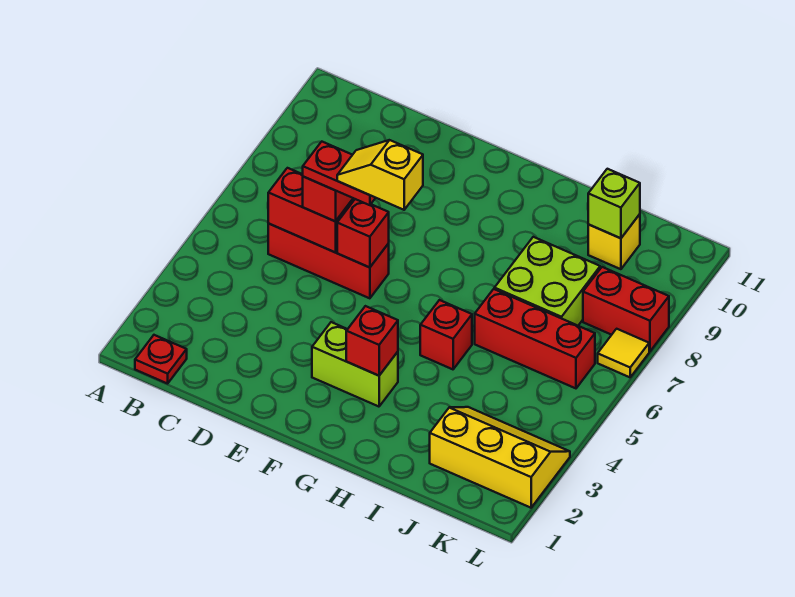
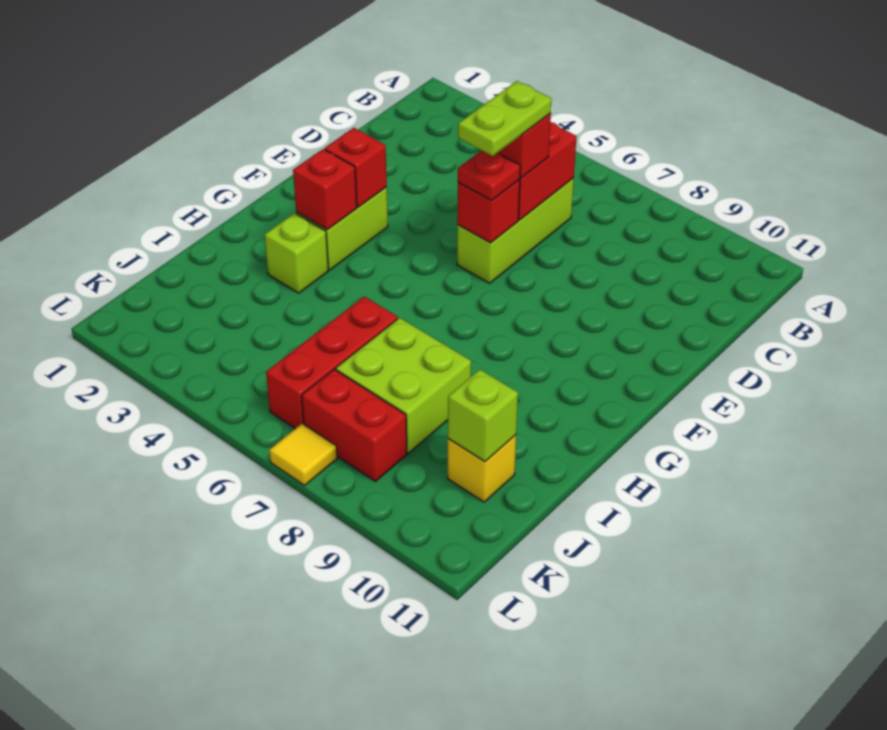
red plate B1 level 1 -> red plate E6 level 3
red brick C6:E6 level 1 -> lime brick C6:E6 level 1
red plate D6:E6 level 4 -> lime plate D6:E6 level 4
yellow slope E6:F6 level 5 top F -> none
none -> lime brick H3 level 1
red brick H5 level 1 -> red brick F3 level 2
yellow slope J2:L3 level 1 top 2 -> none
red brick K8:L8 level 1 -> red brick K7:K8 level 1

